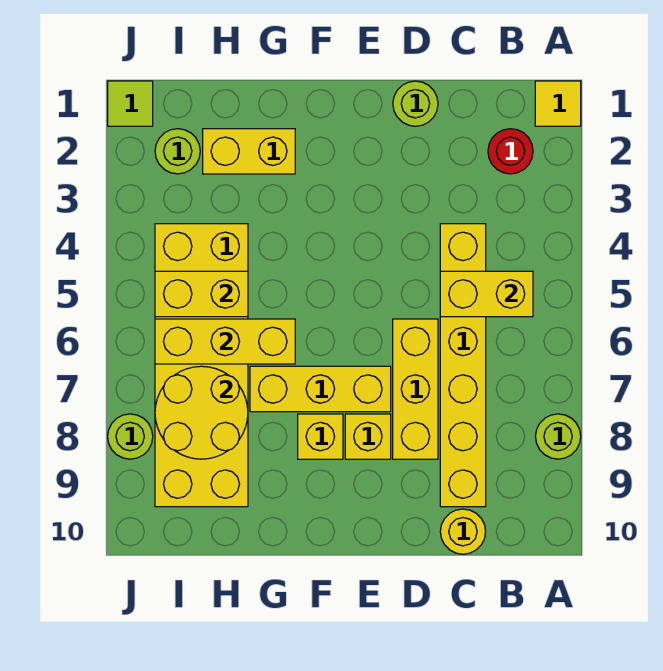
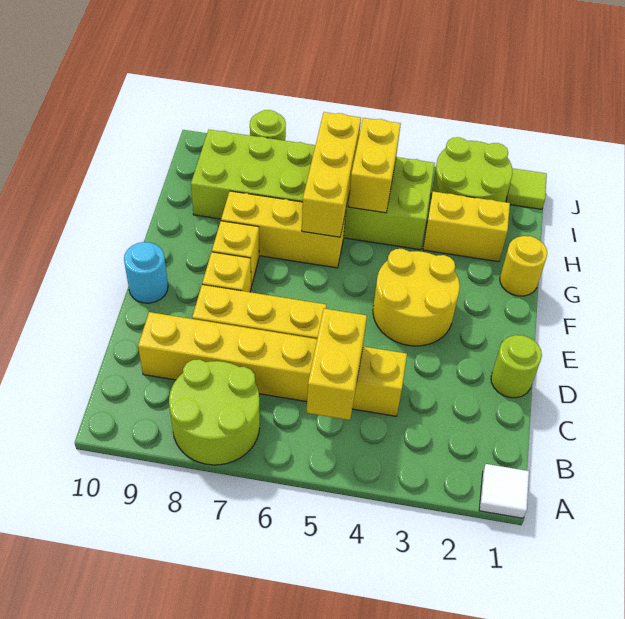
yellow tile A1 level 1 -> white tile A1 level 1
lime round brick A8 level 1 -> lime round brick A7:B8 level 1
red round brick B2 level 1 -> none
yellow round brick C10 level 1 -> yellow round brick G1 level 1
yellow brick E7:G7 level 1 -> yellow brick G6:G8 level 1
none -> cyan round brick E10 level 1
yellow brick G2:H2 level 1 -> yellow brick H2:H3 level 1
yellow brick H4:I9 level 1 -> lime brick H4:I9 level 1
yellow round brick H7:I8 level 2 -> yellow round brick E3:F4 level 1
lime round brick I2 level 1 -> lime round brick I2:J3 level 1

